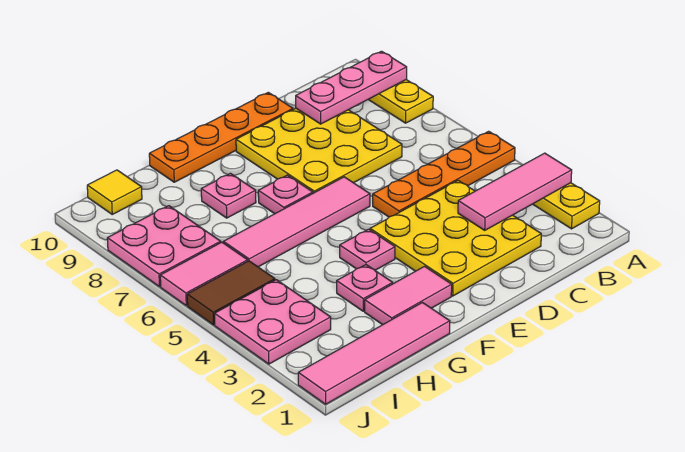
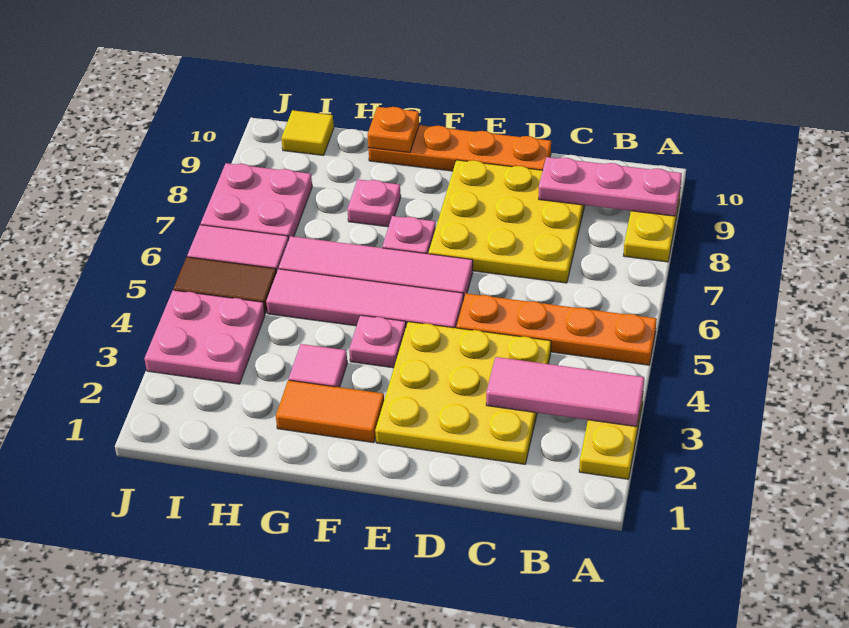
pink tile F2:G2 level 1 -> orange tile F2:G2 level 1
pink tile G1:J1 level 1 -> pink tile E5:H5 level 1
pink plate G3 level 1 -> pink tile G3 level 1
none -> orange plate G10 level 2

